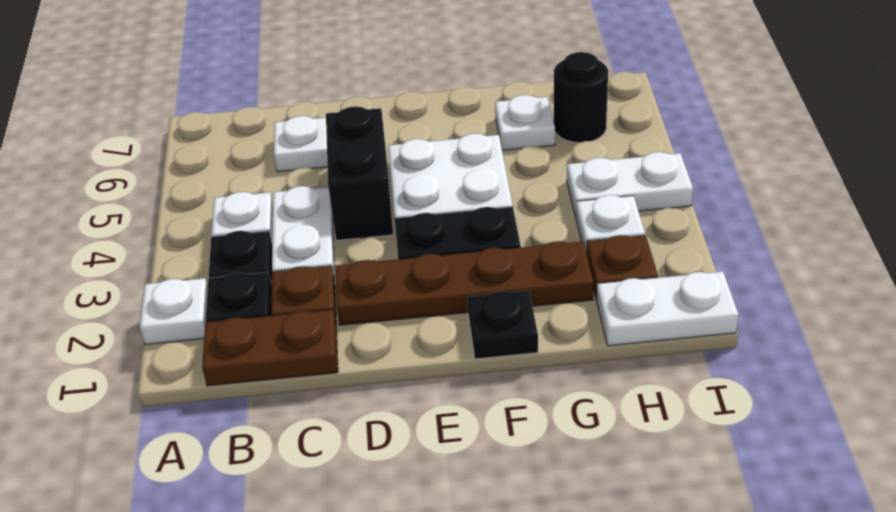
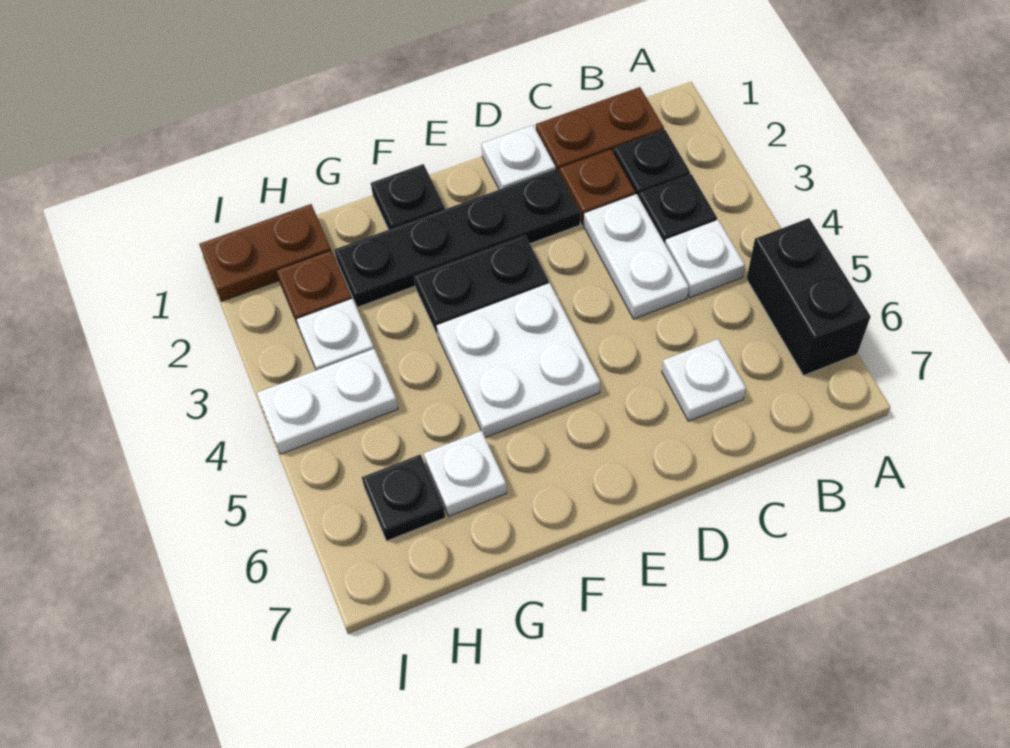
white plate A2 level 1 -> white plate D1 level 1
brown plate D2:G2 level 1 -> black plate D2:G2 level 1
black brick D4:D5 level 1 -> black brick A5:A6 level 1
white plate H1:I1 level 1 -> brown plate H1:I1 level 1
black round brick H6 level 1 -> black plate H6 level 1

